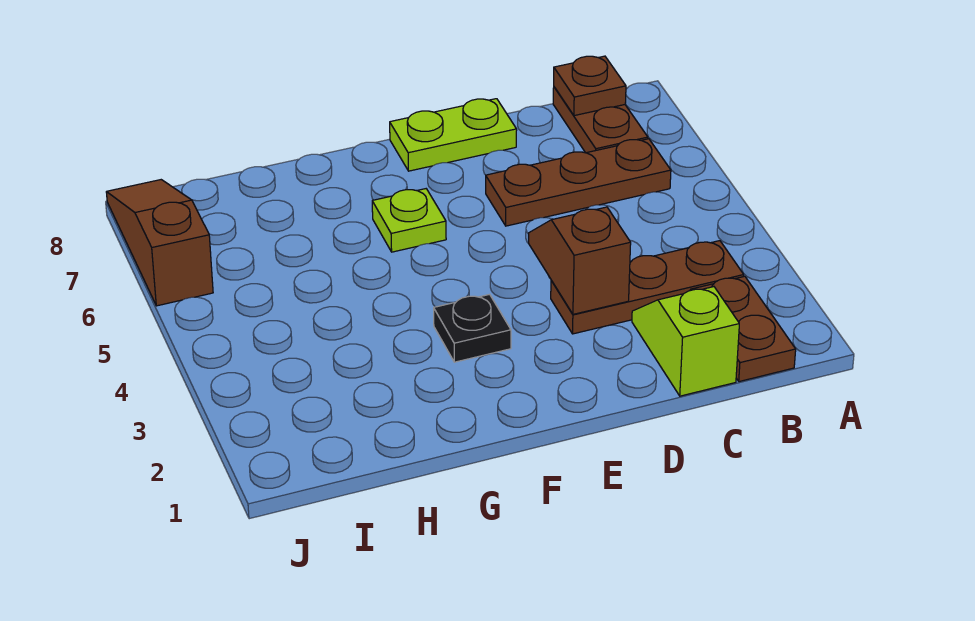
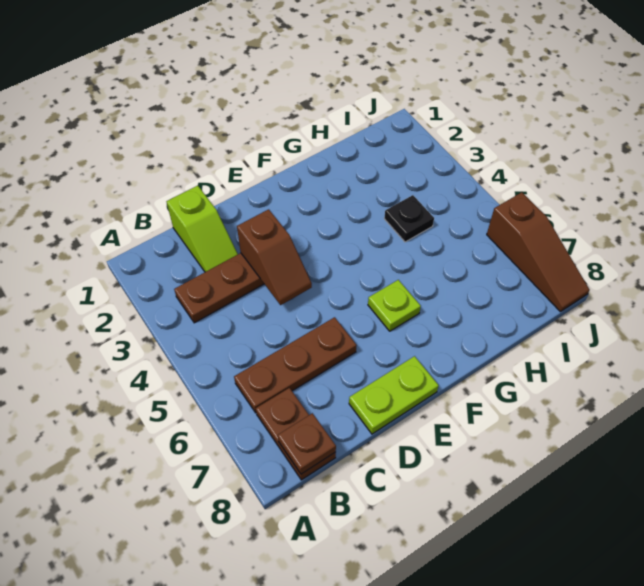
brown plate B1:B2 level 1 -> none
black plate F3 level 1 -> black plate H4 level 1

